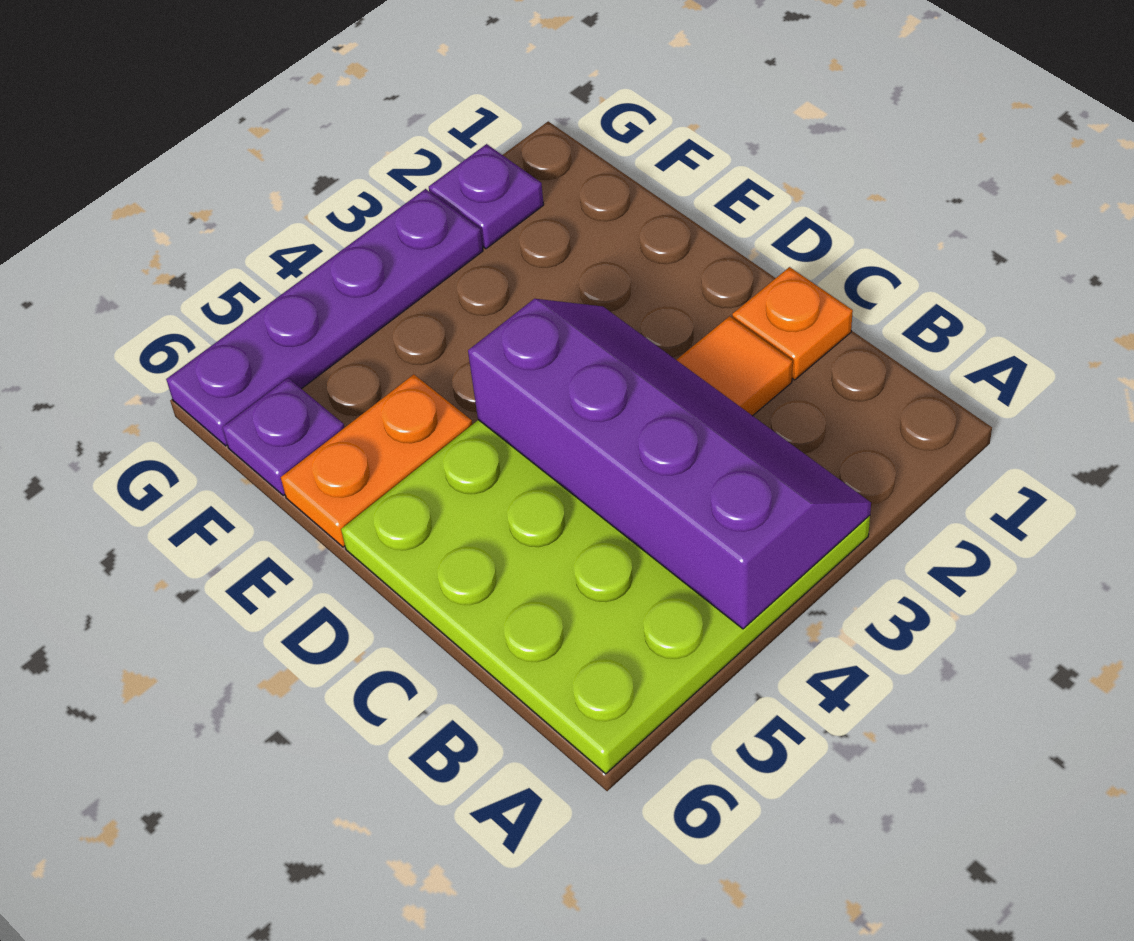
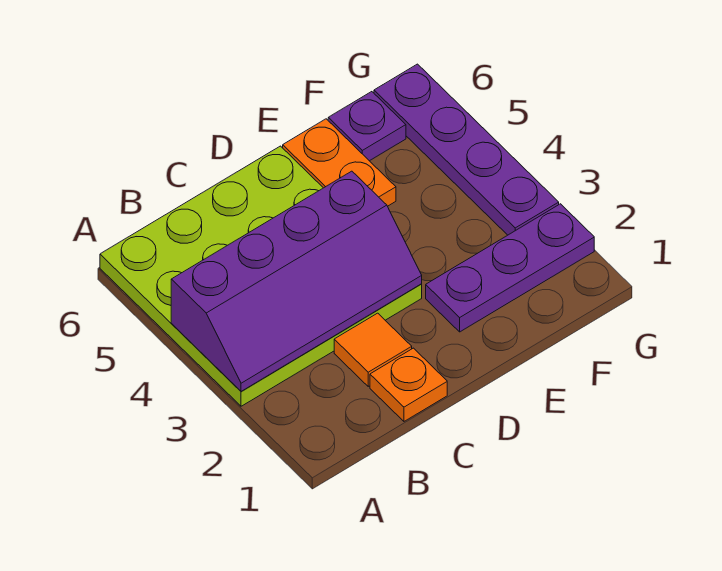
purple plate G2 level 1 -> purple plate E2:G2 level 1

